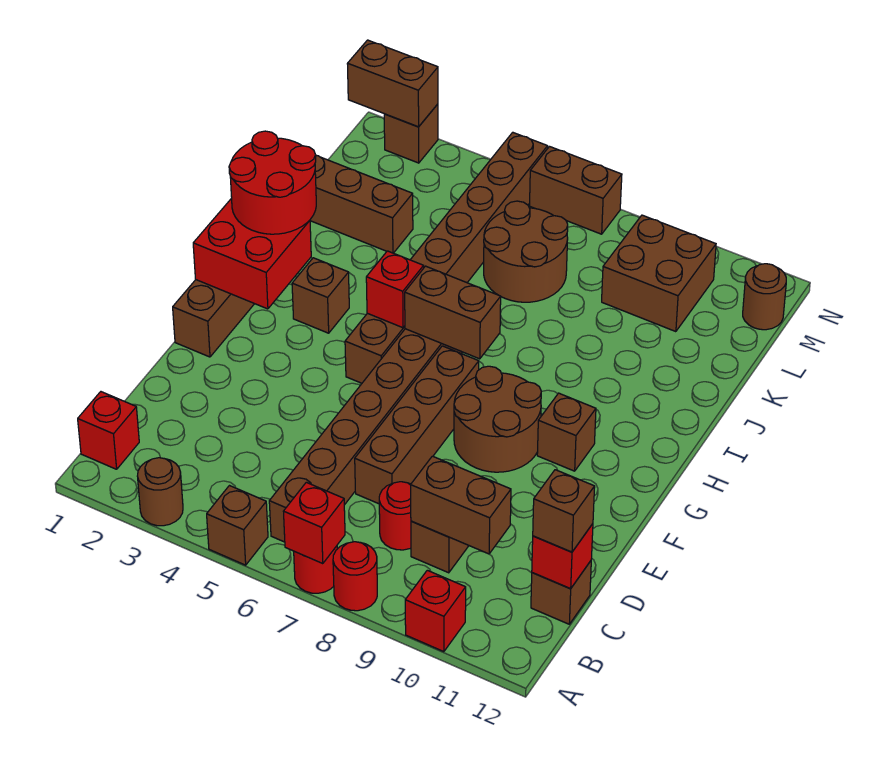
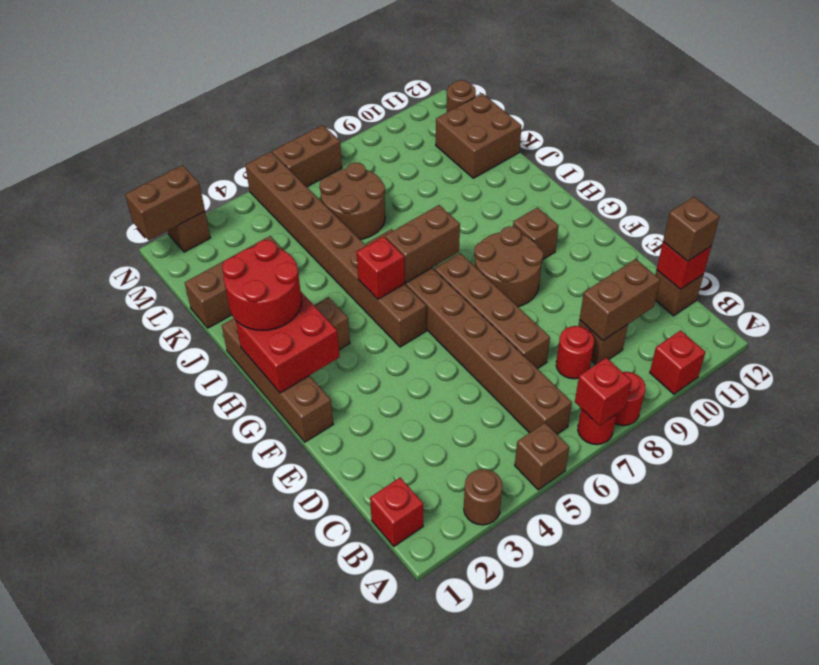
brown brick L9:M10 level 1 -> brown brick K11:L12 level 1

